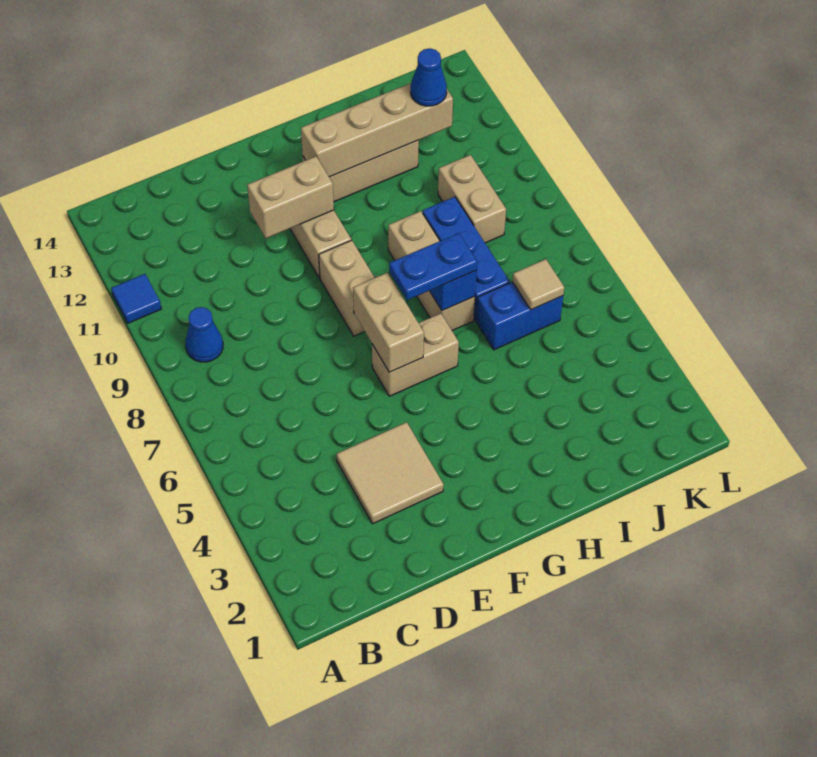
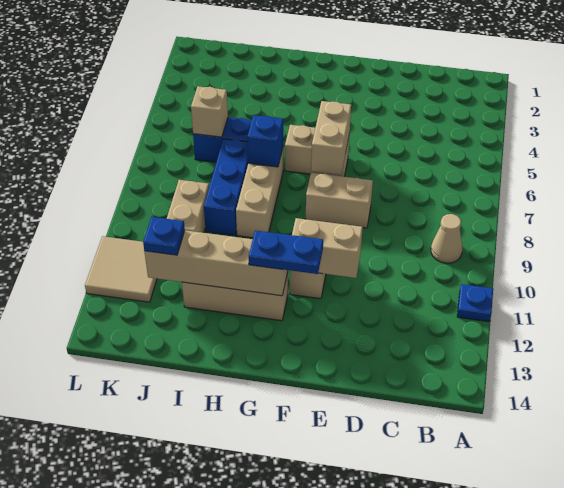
blue tile A11 level 1 -> blue plate A11 level 1
blue cone B9 level 1 -> tan cone B9 level 1
tan tile D3:E4 level 1 -> tan tile K11:L12 level 1
tan brick F8:F9 level 1 -> tan brick E8:F8 level 1
blue plate G7:H7 level 3 -> blue plate F12:G12 level 3
tan tile J6 level 2 -> tan brick J6 level 2
blue cone J12 level 3 -> blue plate J12 level 3

